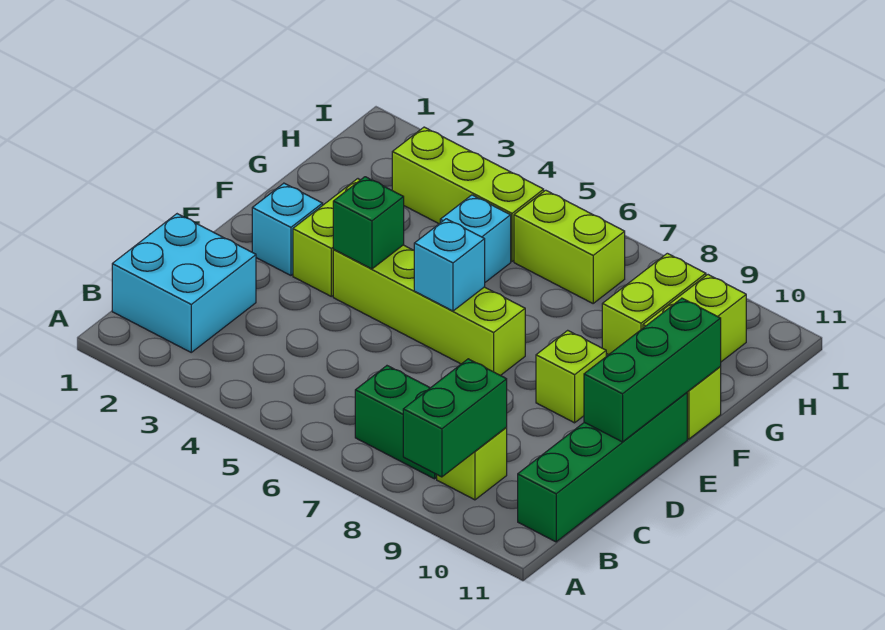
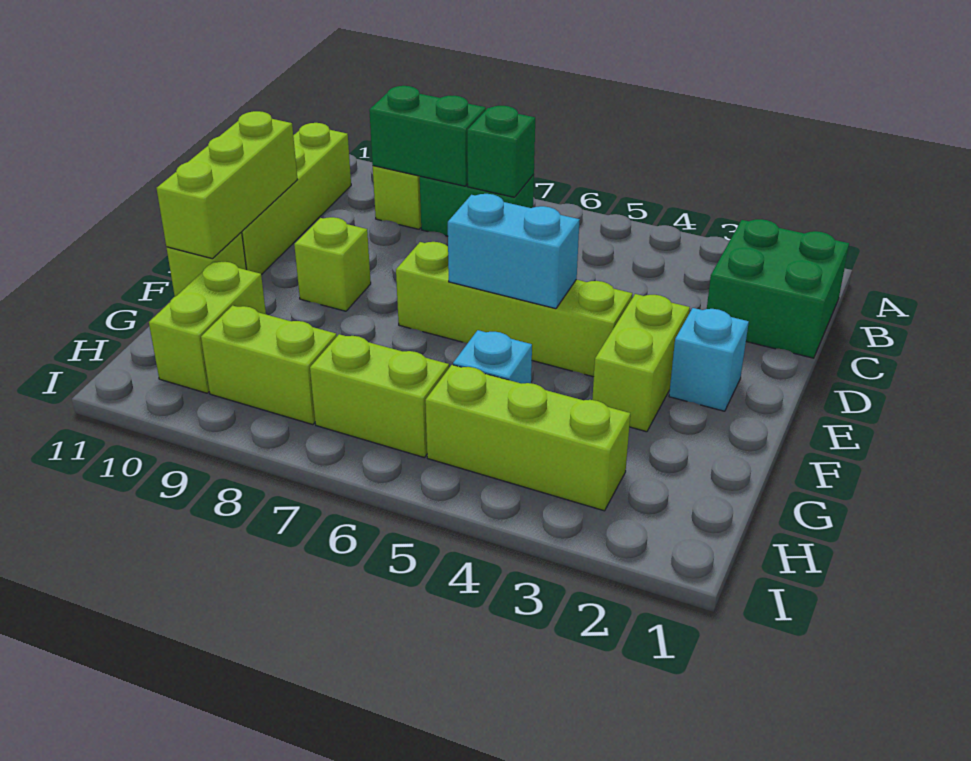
green brick A9:B9 level 2 -> green brick B8:B9 level 2
cyan brick B1:C2 level 1 -> green brick B1:C2 level 1
green brick B11:E11 level 1 -> lime brick B11:E11 level 1
green brick D11:F11 level 2 -> lime brick D11:F11 level 2
green brick E4 level 2 -> green brick B7 level 2
cyan brick E6 level 2 -> cyan brick E5:E6 level 2
lime brick G9:H9 level 1 -> lime brick H8:H9 level 1

